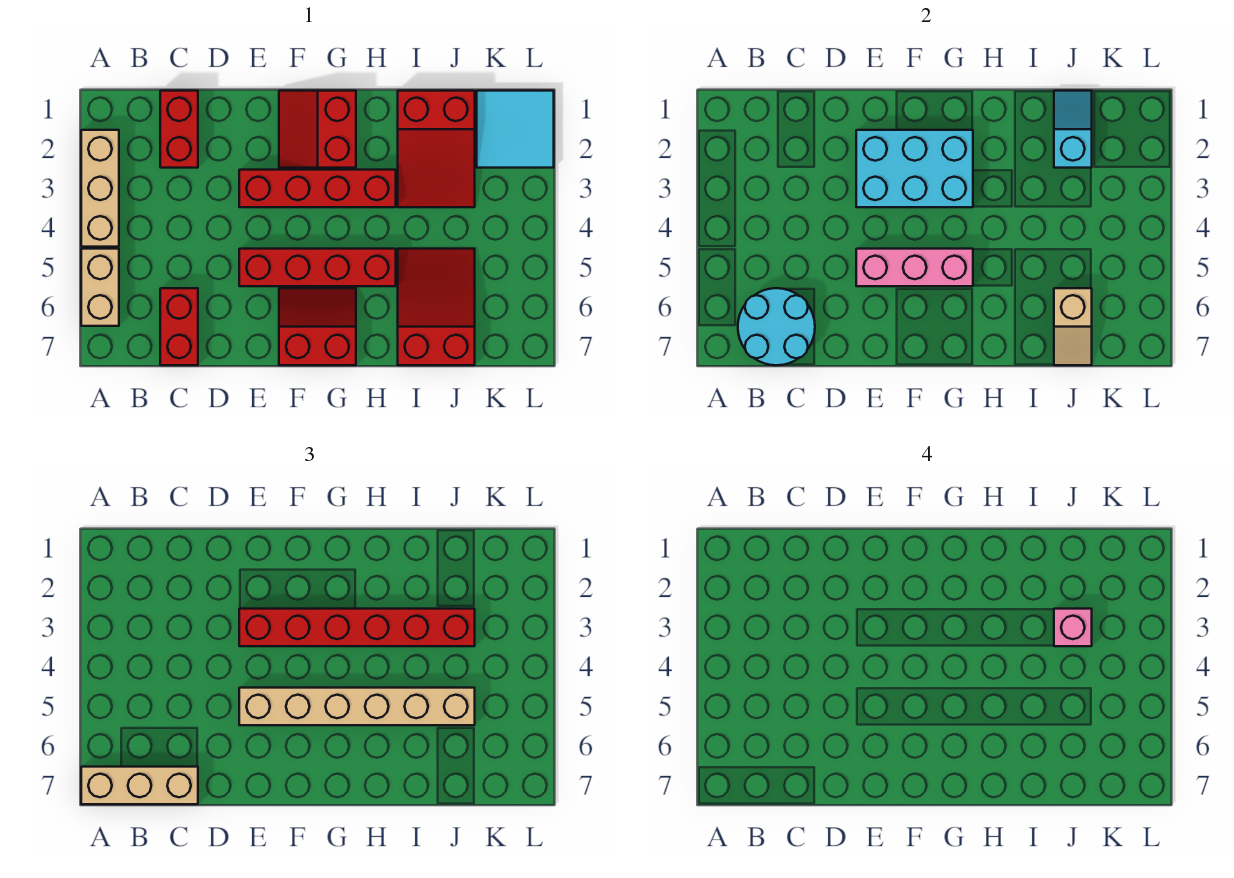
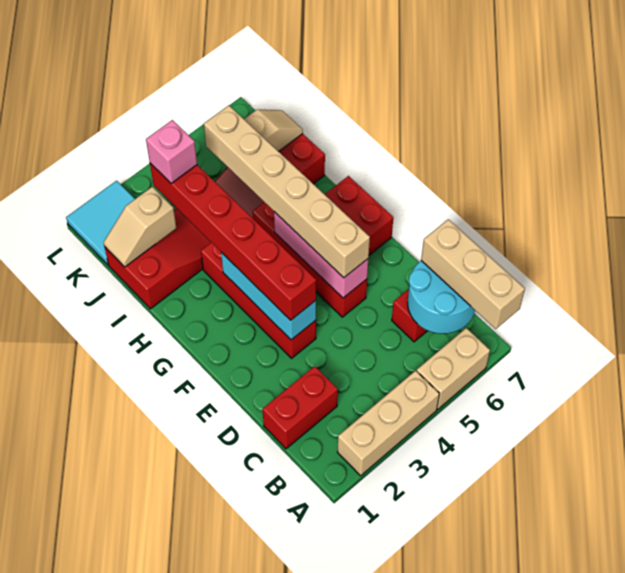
cyan brick E2:G3 level 2 -> cyan brick E3:G3 level 2
red slope F1:G2 level 1 top G -> none
cyan slope J1:J2 level 2 top 2 -> tan slope J1:J2 level 2 top 2

